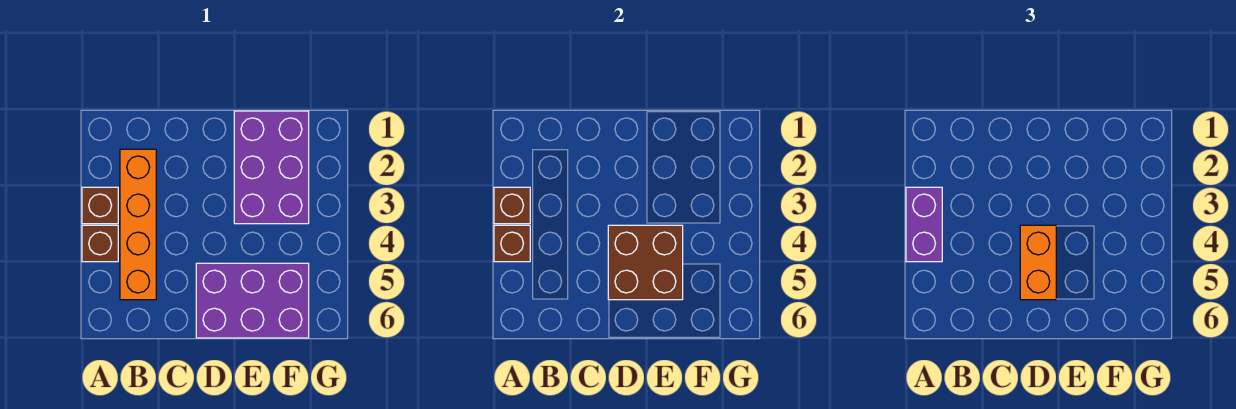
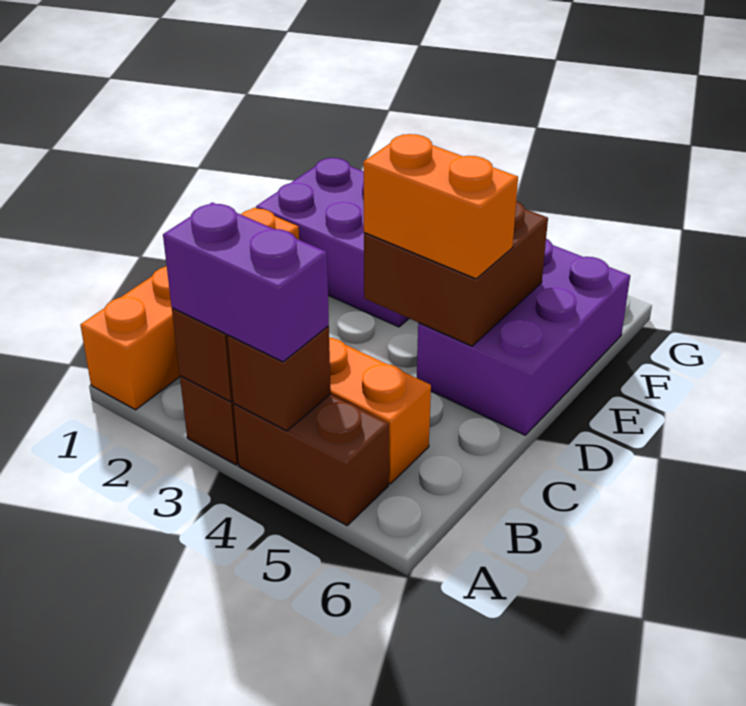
none -> orange brick A1:D1 level 1
brown brick A4 level 1 -> brown brick A4:A5 level 1

